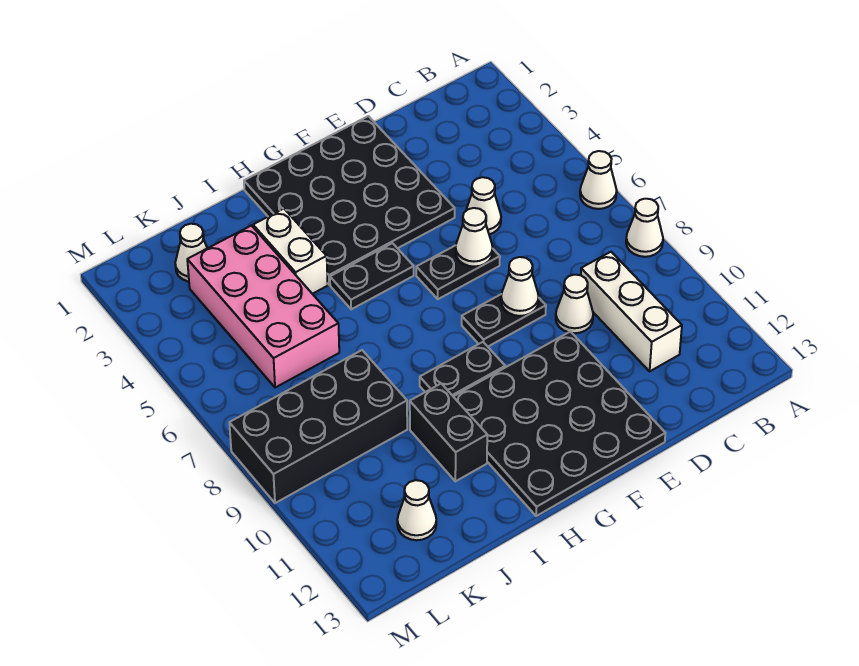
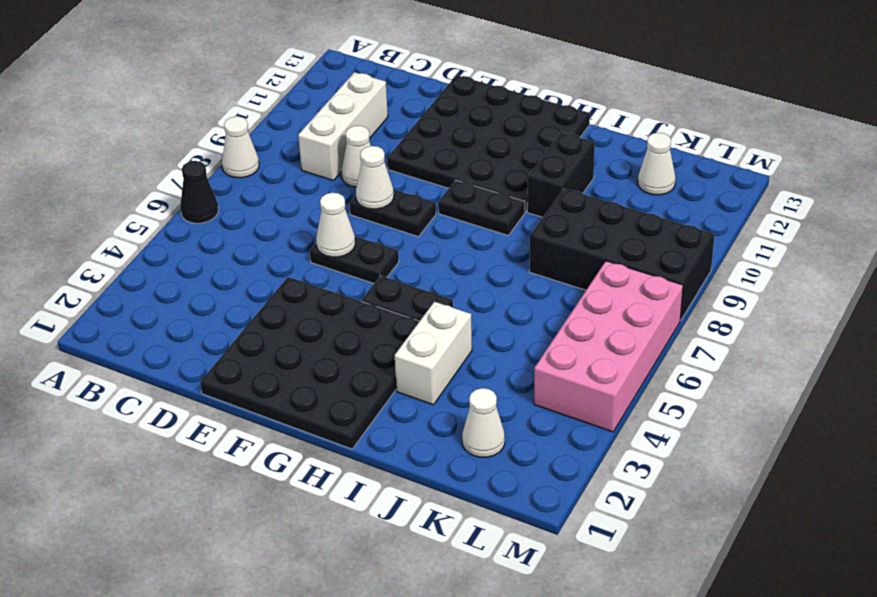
white cone A6 level 1 -> black cone A6 level 1
white cone D5 level 1 -> none
pink brick J3:K6 level 1 -> pink brick L4:M7 level 1

